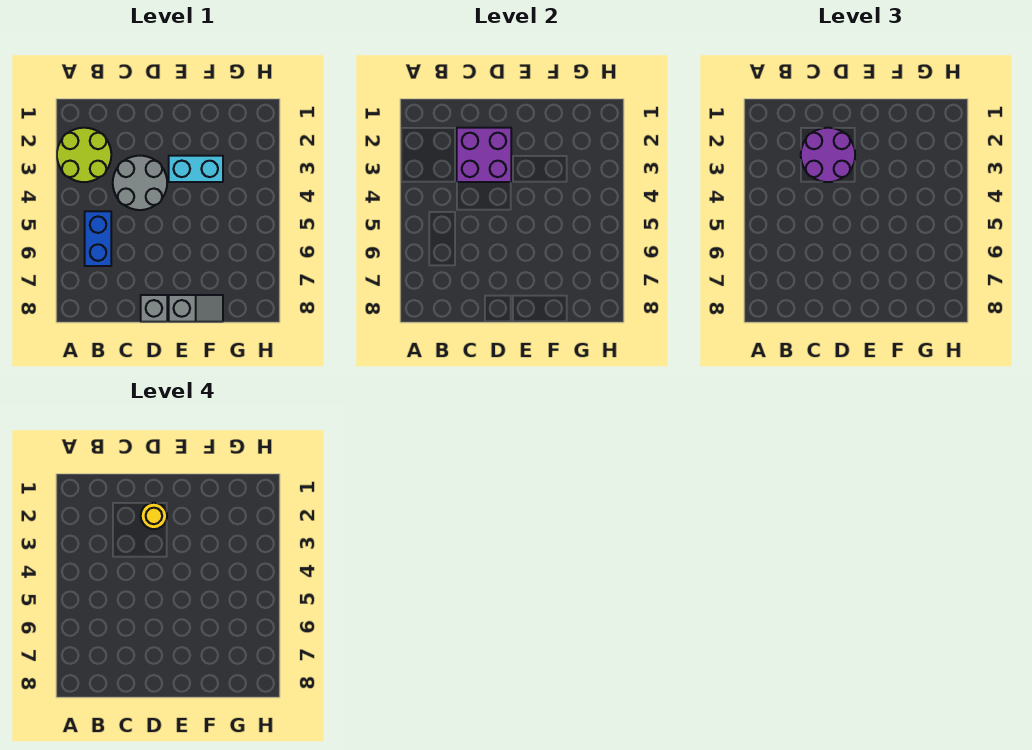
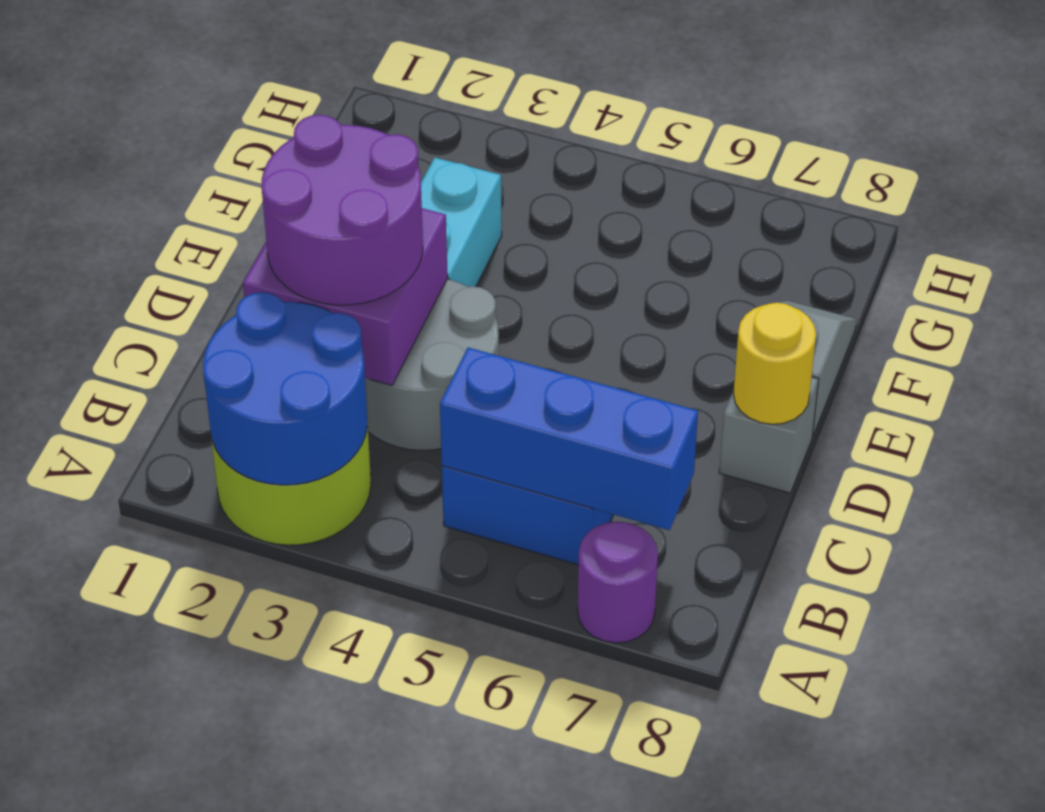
none -> blue round brick A2:B3 level 2
none -> purple round brick A7 level 1
none -> blue brick B5:B7 level 2
yellow round brick D2 level 4 -> yellow round brick D8 level 2

